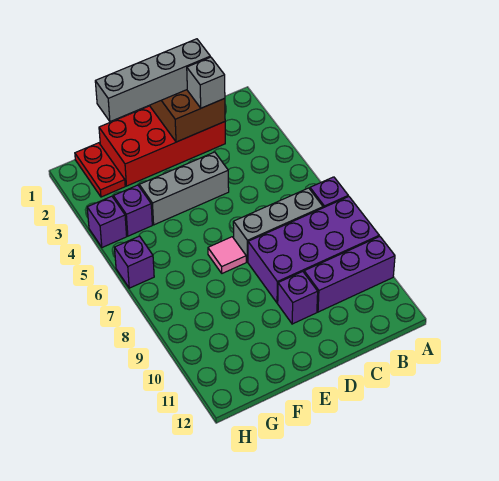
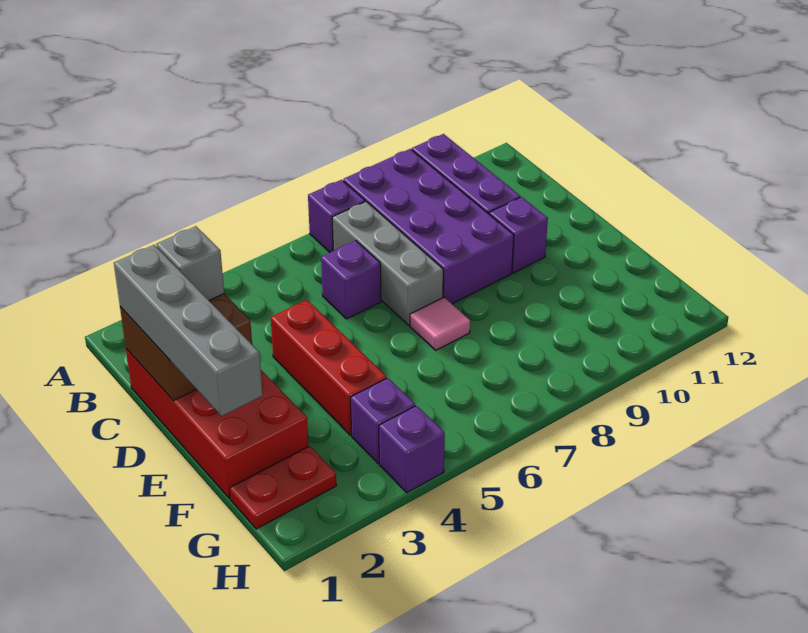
grey brick D4:F4 level 1 -> red brick D4:F4 level 1
purple brick H6 level 1 -> purple brick C6 level 1

